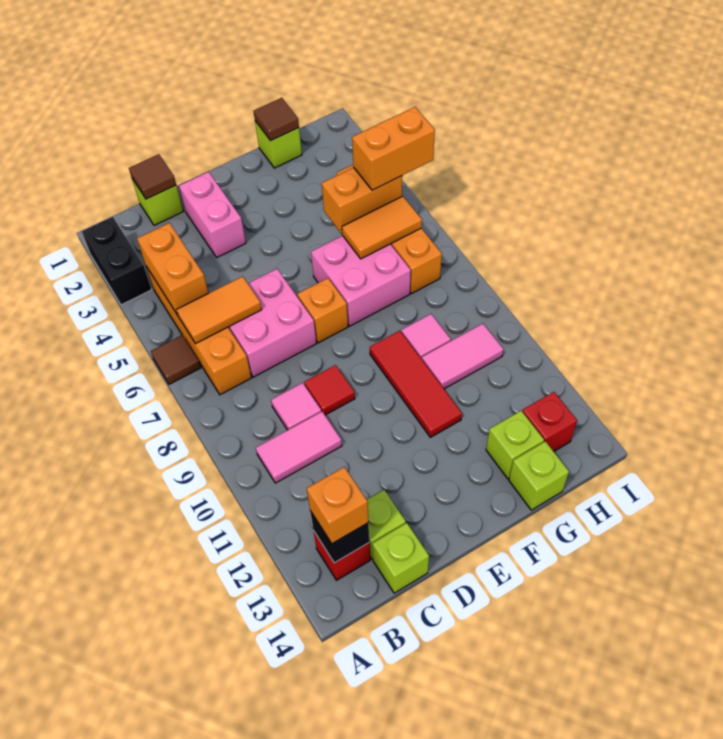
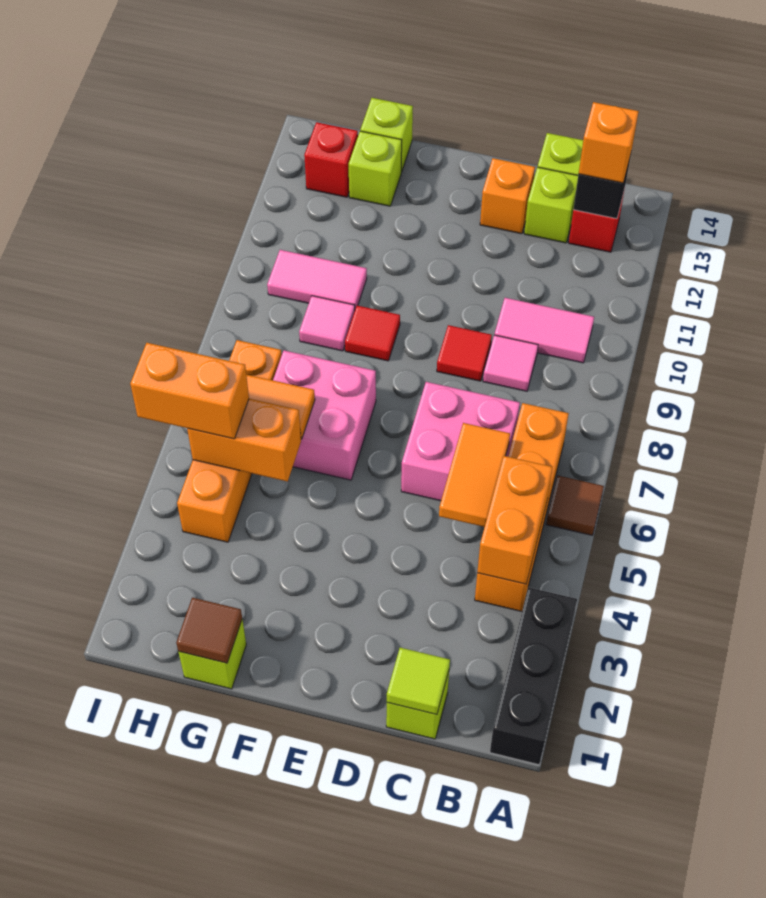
black brick A2:A3 level 1 -> black brick A1:A3 level 1
orange tile B6:C6 level 2 -> orange tile C5:C6 level 2
brown tile C1 level 2 -> lime tile C1 level 2
pink brick D2:D3 level 1 -> none
orange brick E7 level 1 -> orange brick D13 level 1
red tile F9:F11 level 1 -> red tile F9 level 1

